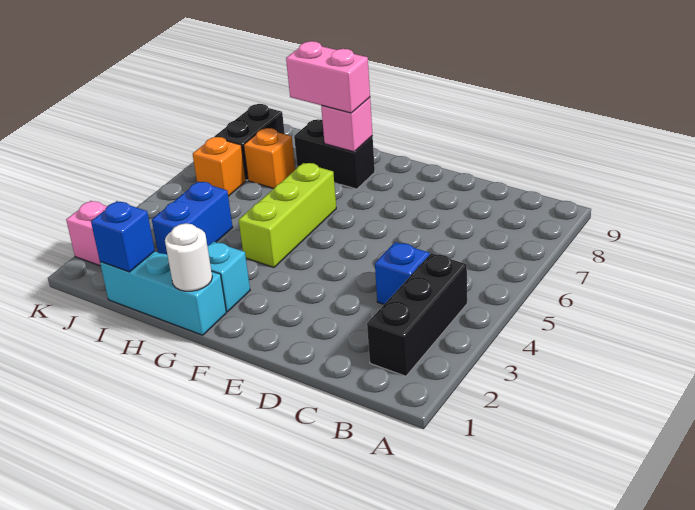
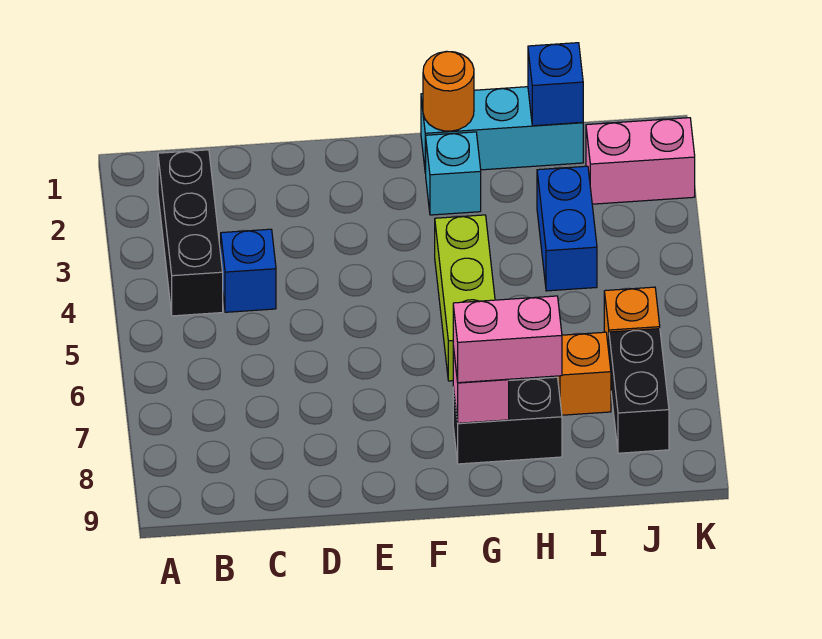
white round brick G1 level 2 -> orange round brick G1 level 2

